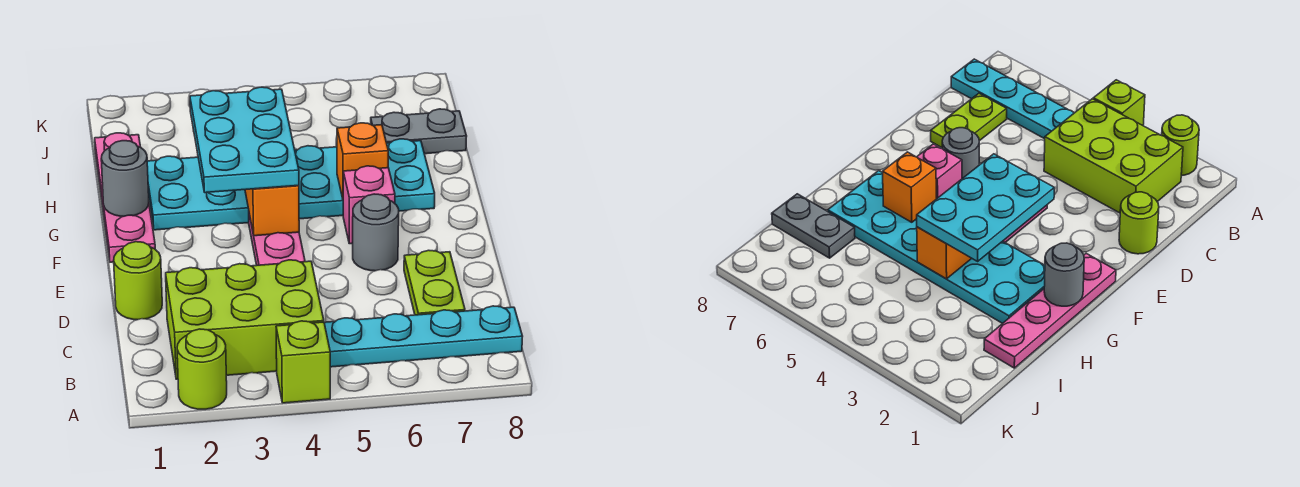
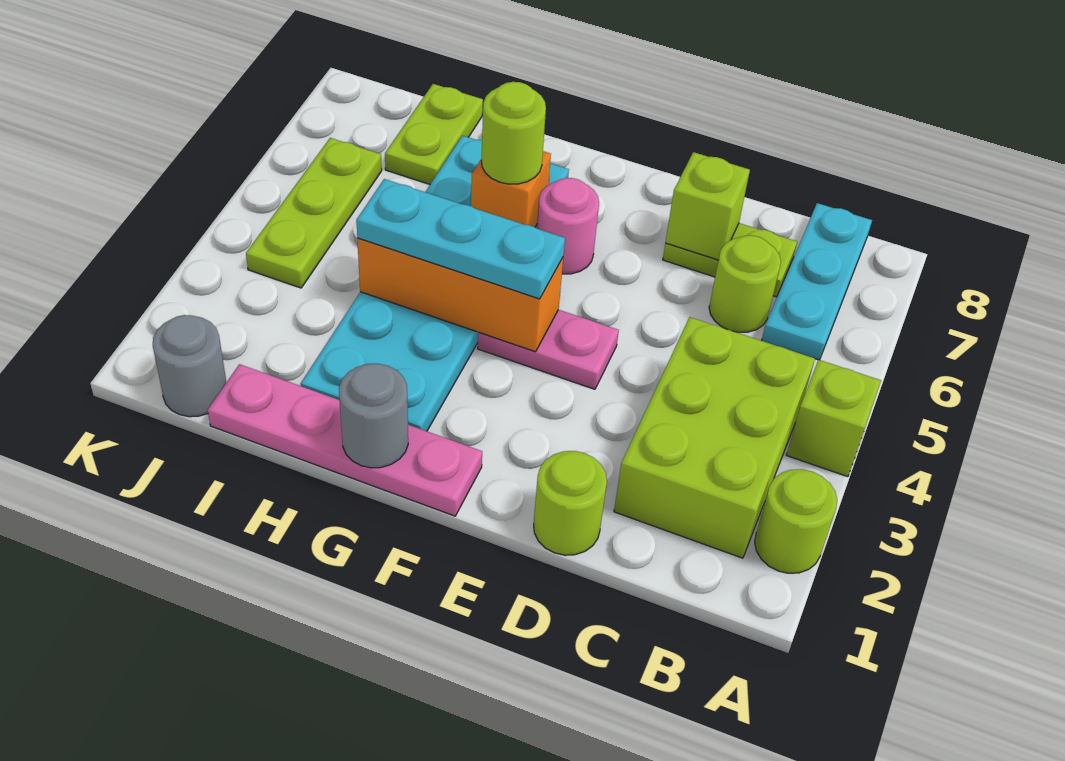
cyan plate B5:B8 level 1 -> cyan plate B6:B8 level 1
none -> lime round brick C6 level 1
none -> lime brick D7 level 2
grey round brick E6 level 1 -> grey round brick J1 level 1
cyan plate F3:H4 level 3 -> cyan plate F4:H4 level 3
pink brick F6 level 1 -> pink round brick F6 level 1
none -> lime round brick G6 level 3
grey plate I7:I8 level 1 -> lime plate I7:I8 level 1
none -> lime plate J4:J6 level 1

